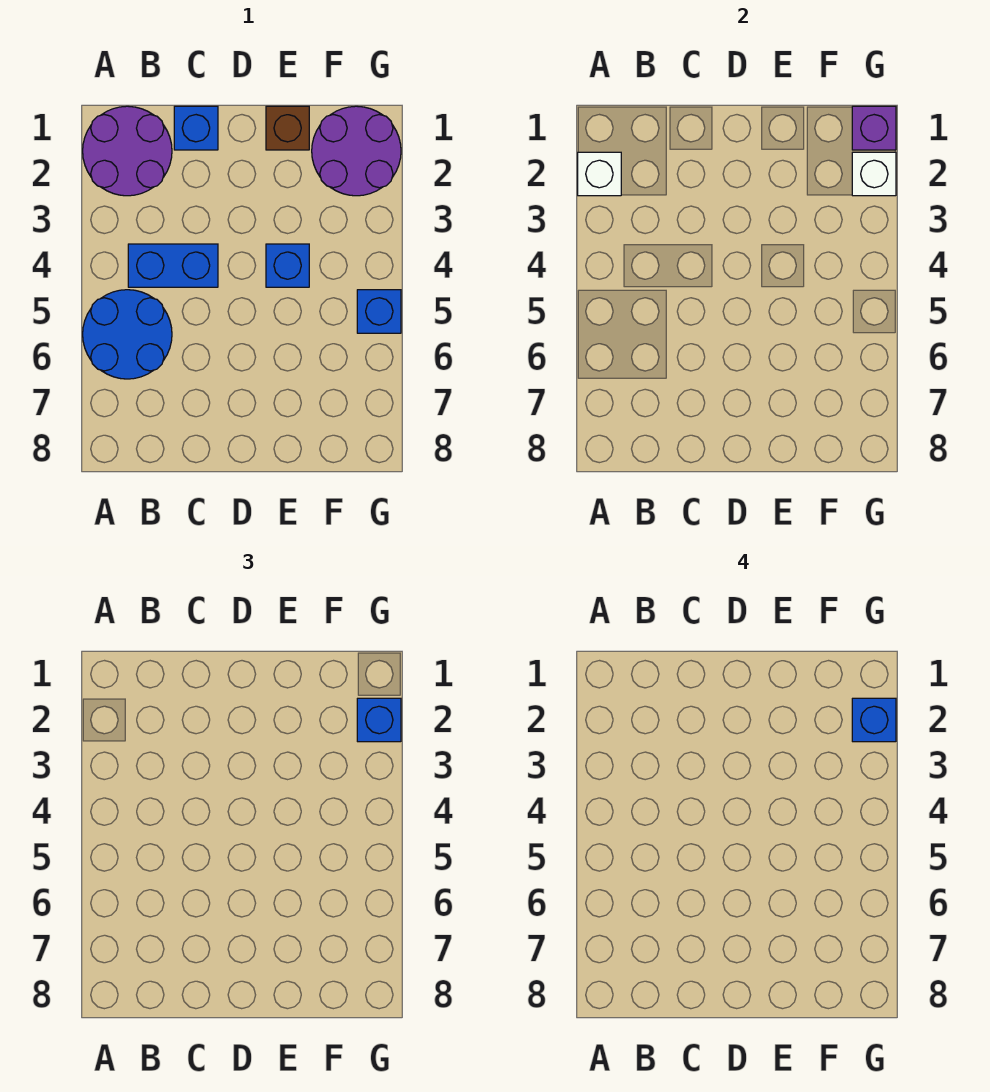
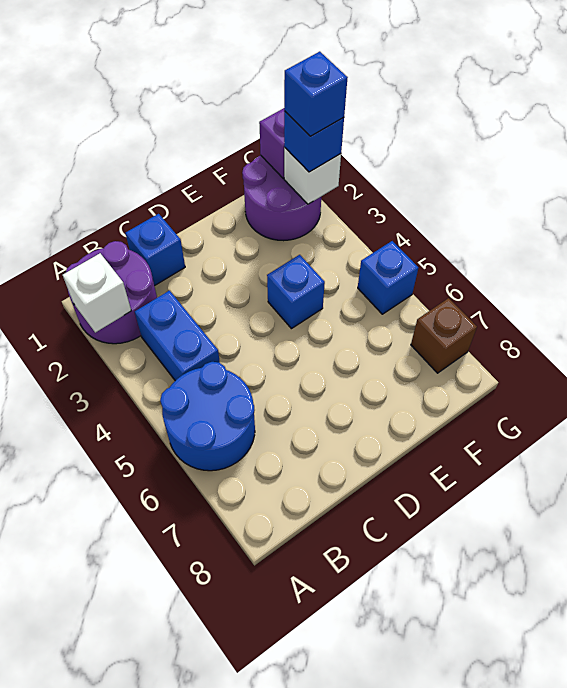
blue brick B4:C4 level 1 -> blue brick B3:B4 level 1
brown brick E1 level 1 -> brown brick G7 level 1

